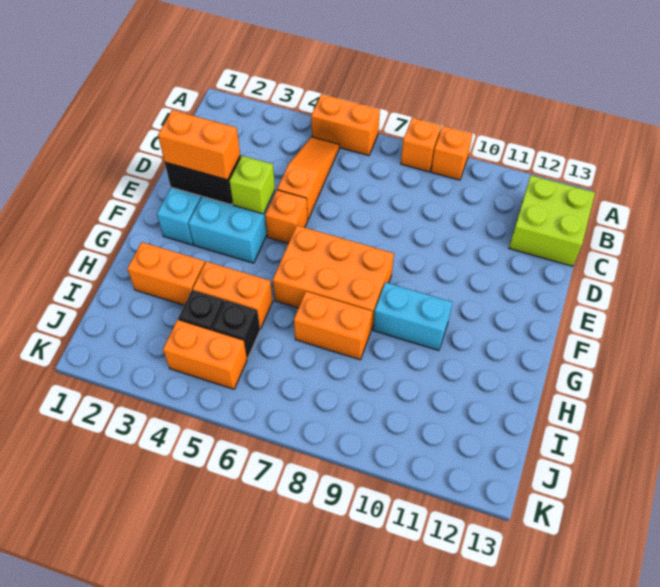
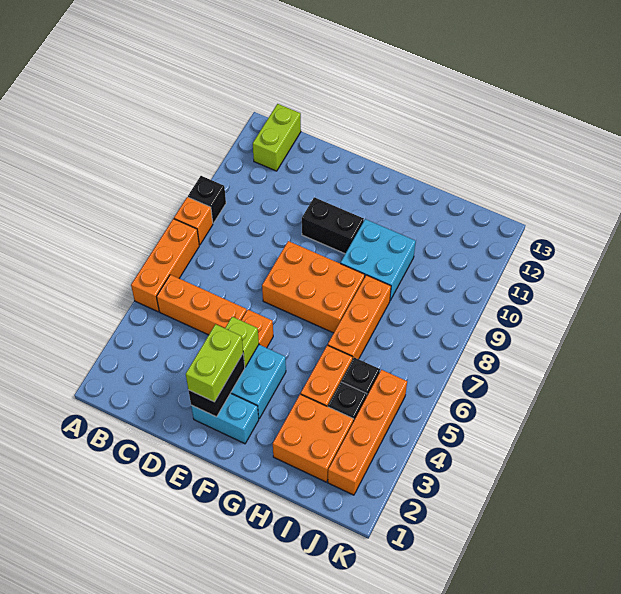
orange brick A5:A6 level 1 -> orange brick A5:A7 level 1
orange brick A9 level 1 -> black brick A9 level 1
orange slope B5:D5 level 1 top D -> orange brick B5:D5 level 1
lime brick B12:C13 level 1 -> lime brick B12:B13 level 1
orange brick E2:E3 level 3 -> lime brick E2:E3 level 3
none -> black brick E10:F10 level 1
orange brick F6:G8 level 1 -> orange brick E7:G8 level 1
cyan brick G9:G10 level 1 -> cyan brick G9:H10 level 1
orange brick H2:H3 level 1 -> orange brick H2:I3 level 1
orange brick H7:H8 level 1 -> orange brick H6:H8 level 1
orange brick J4:J5 level 1 -> orange brick J2:J5 level 1

